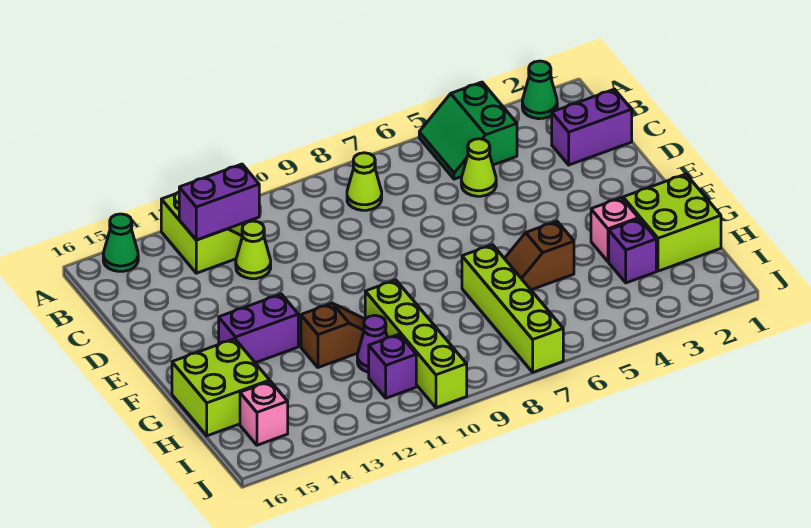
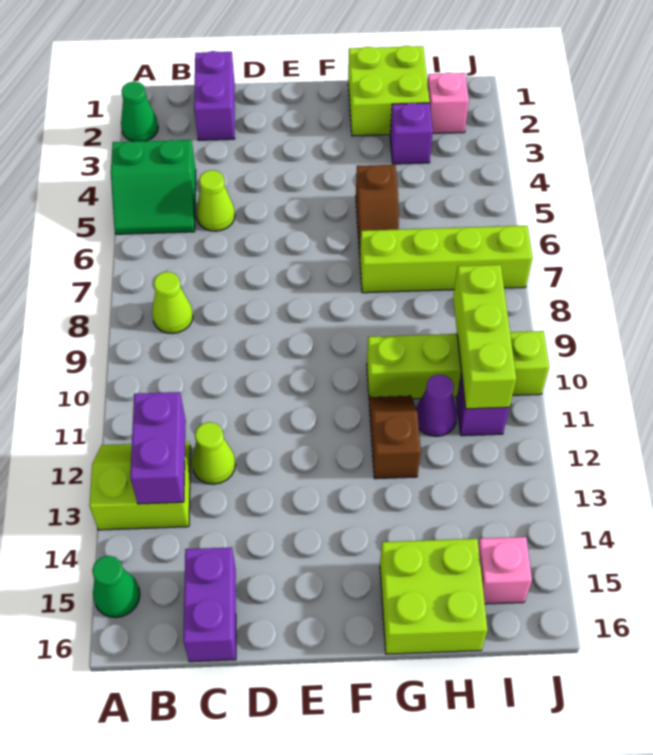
purple brick F13:F14 level 1 -> purple brick C15:C16 level 1
pink brick G3 level 1 -> pink brick I2 level 1
none -> lime brick I9:I11 level 2

